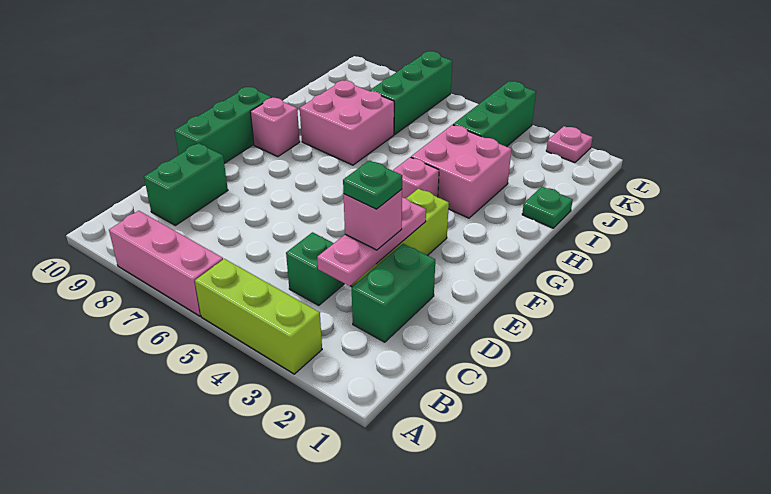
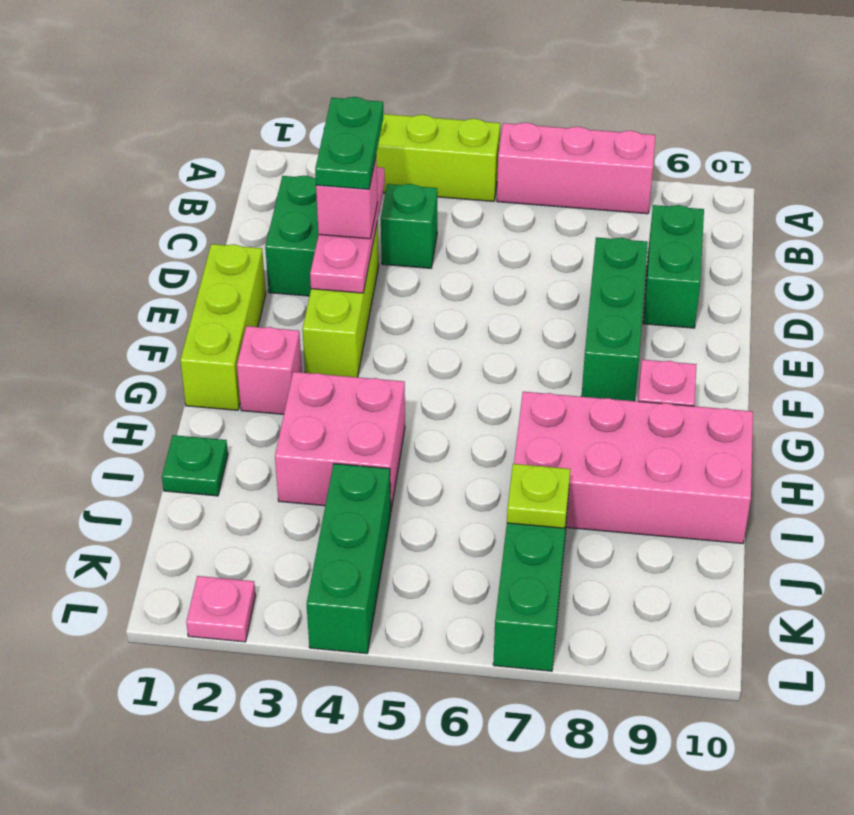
green plate D3 level 4 -> green plate C3:D3 level 4
none -> lime brick E1:G1 level 1
green brick E10:G10 level 1 -> green brick D8:F8 level 1
pink brick G4 level 1 -> pink brick G2 level 1
pink brick H7:I8 level 1 -> pink brick H7:I10 level 1
none -> lime plate J7 level 2

